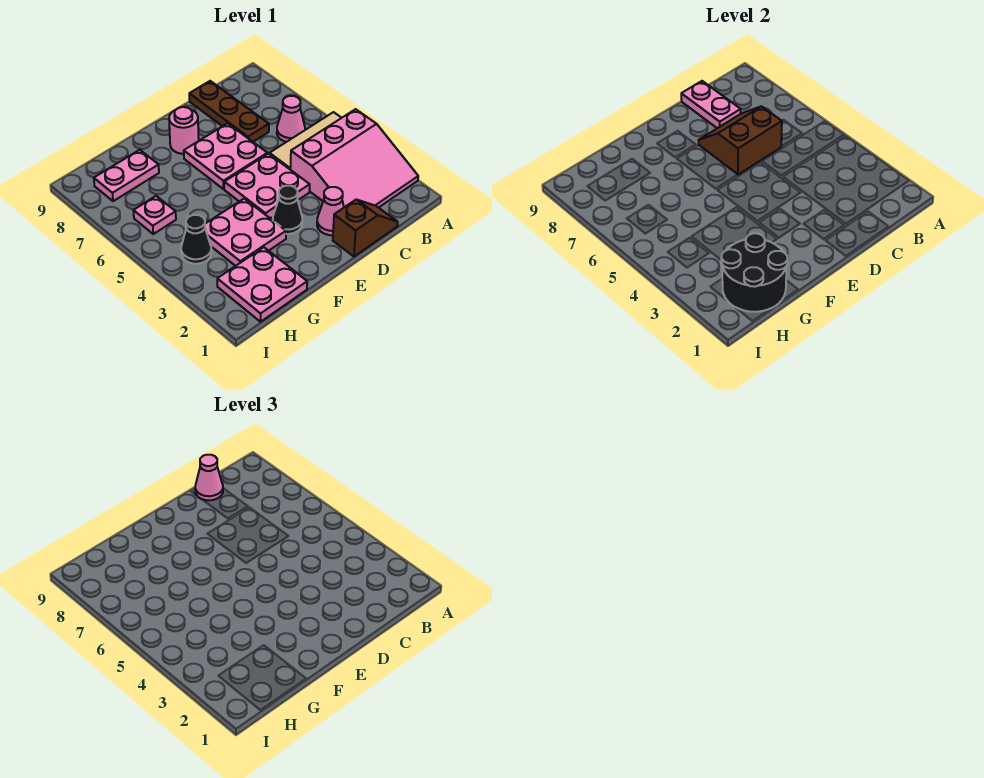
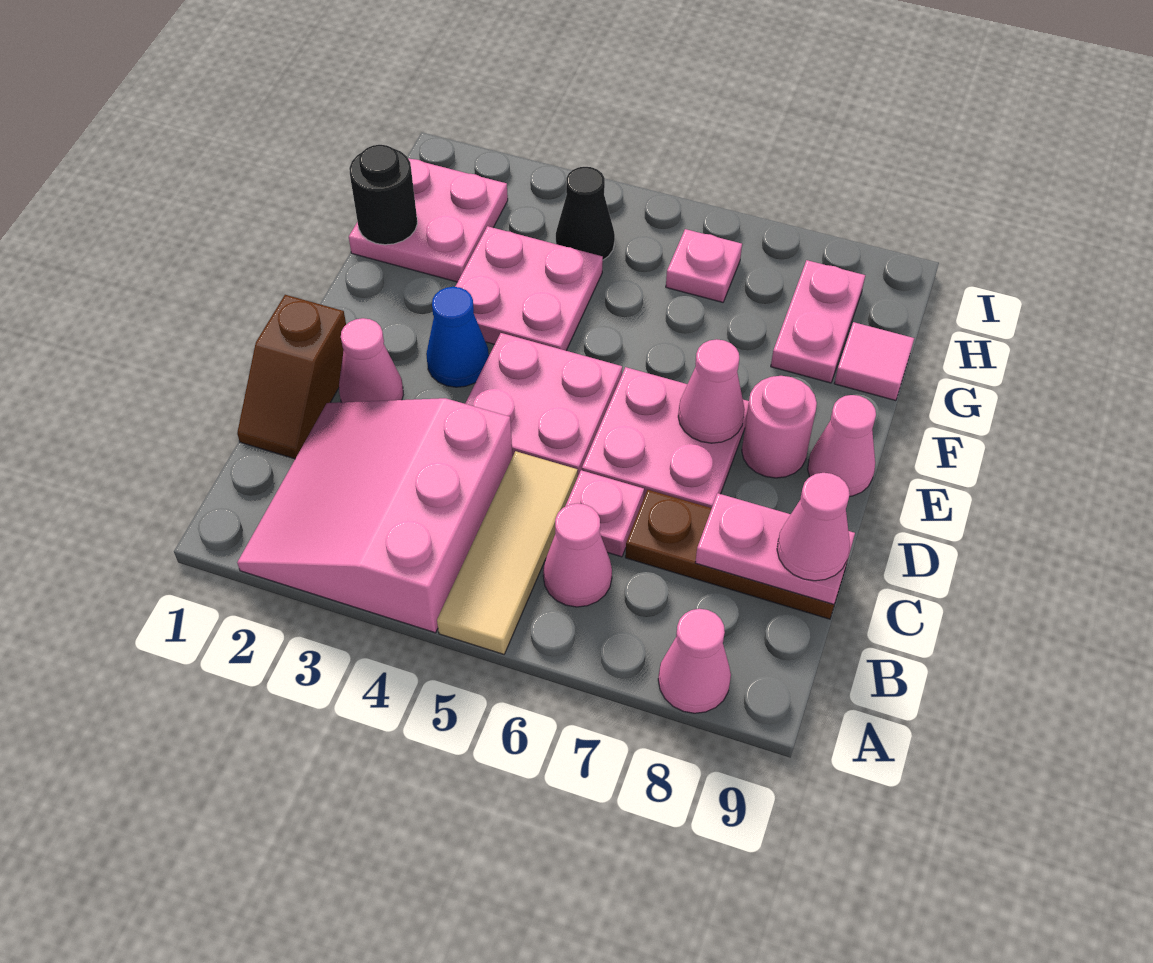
none -> pink cone A8 level 1
none -> pink plate C6 level 1
brown slope C6:D7 level 2 top 6 -> none
black cone E3 level 1 -> blue cone E3 level 1
none -> pink cone E7 level 2
none -> pink cone E9 level 1
black round brick G1:H2 level 2 -> black round brick G1 level 2
none -> pink tile G9 level 1

